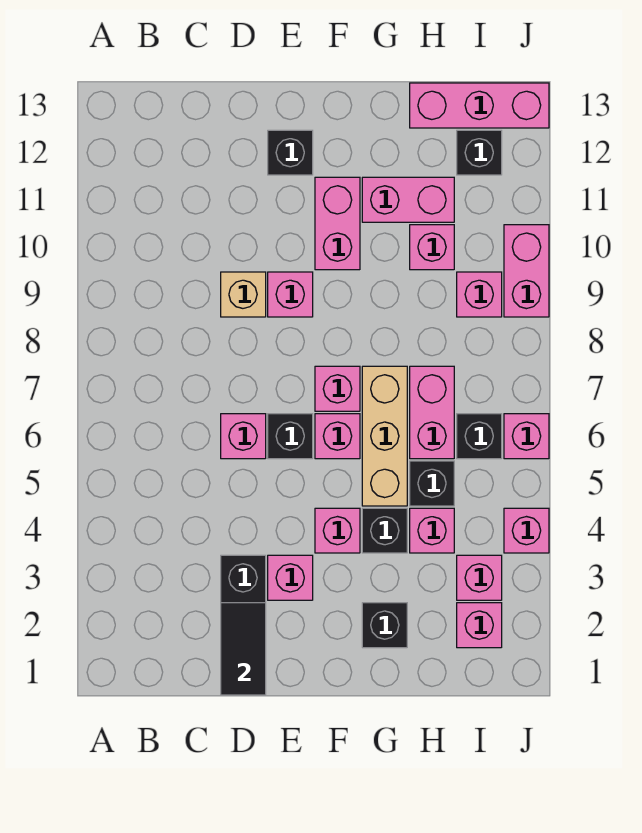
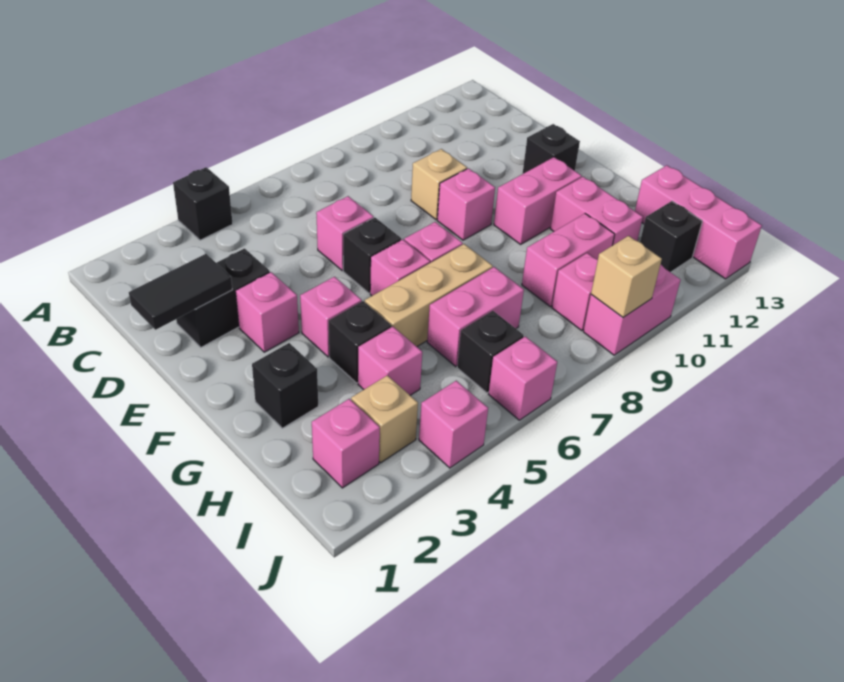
black brick H5 level 1 -> black brick A4 level 1
pink brick H10 level 1 -> pink brick H9:H10 level 1
pink brick I3 level 1 -> tan brick I3 level 1
none -> tan brick J9 level 2

